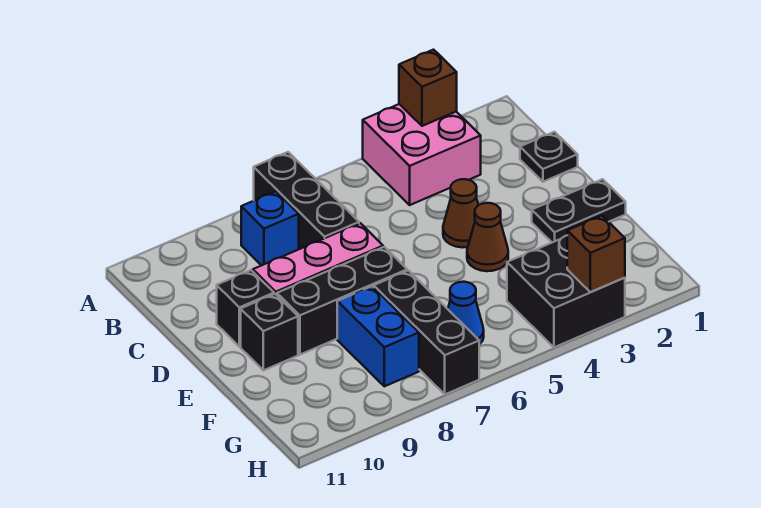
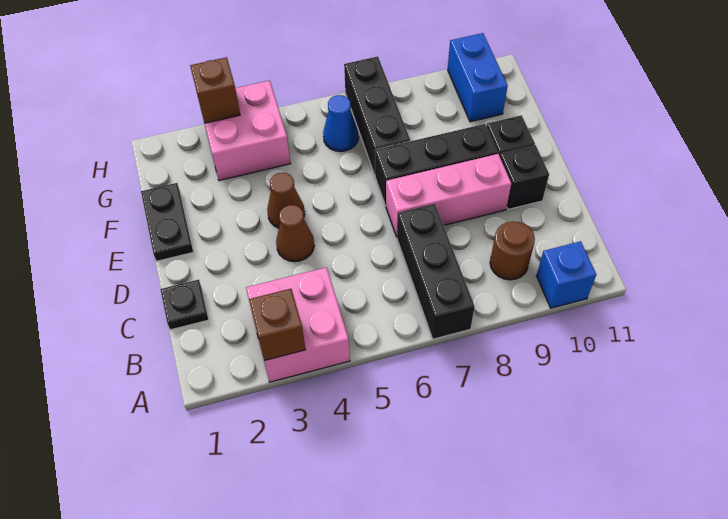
blue brick B8 level 1 -> blue brick A10 level 1
none -> brown round brick B9 level 1
black plate E1:E2 level 1 -> black plate E1:F1 level 1
blue brick F8:G8 level 1 -> blue brick G10:H10 level 1
black brick G3:H4 level 1 -> pink brick G3:H4 level 1

